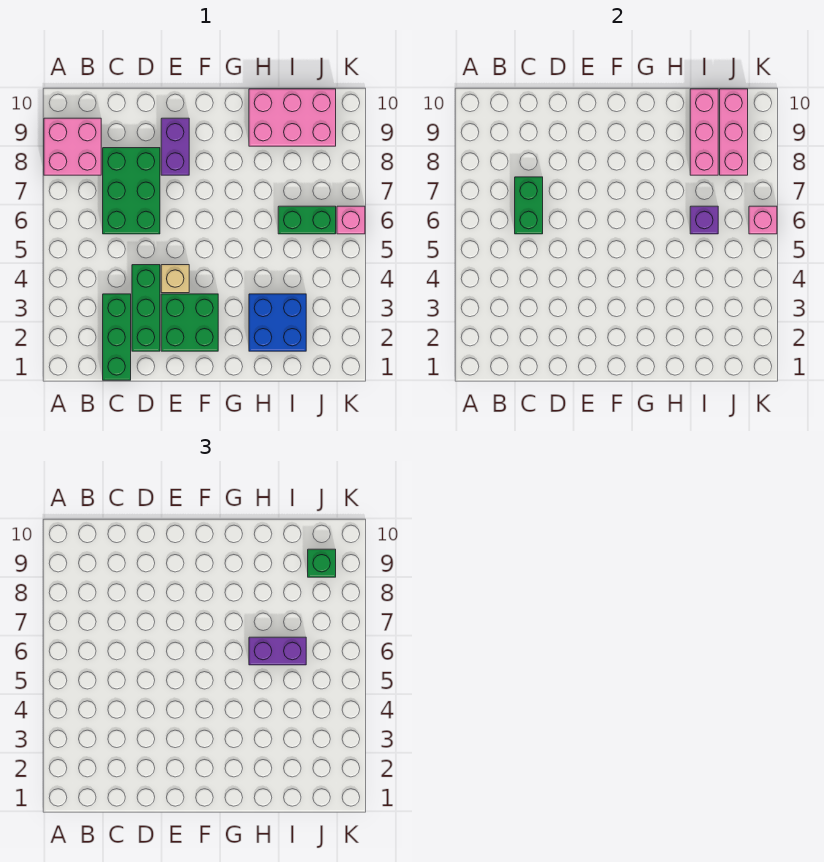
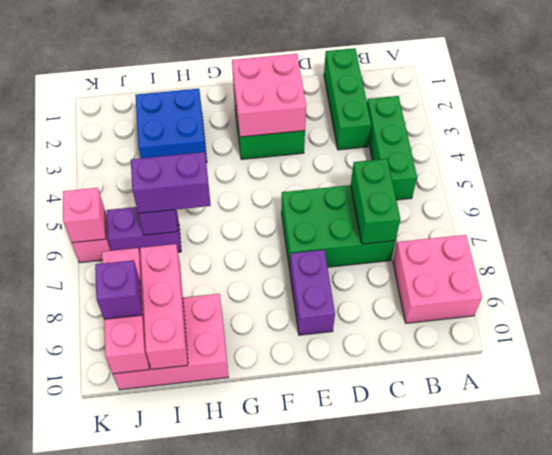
green brick C6:D8 level 1 -> green brick C6:E7 level 1
green brick D2:D4 level 1 -> green brick B3:B5 level 1
none -> pink brick E2:F3 level 2
tan brick E4 level 1 -> none
green brick I6:J6 level 1 -> purple brick I6:J6 level 1
green brick J9 level 3 -> purple brick J9 level 3

